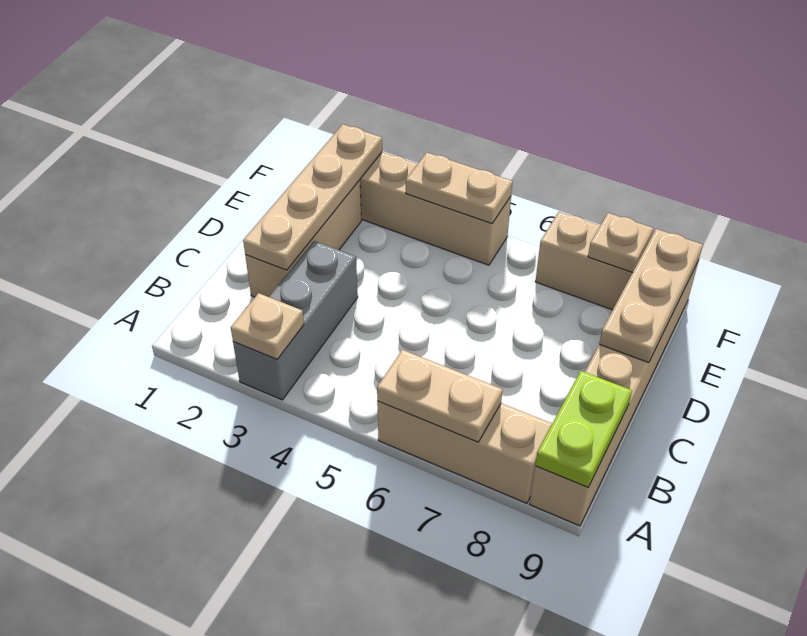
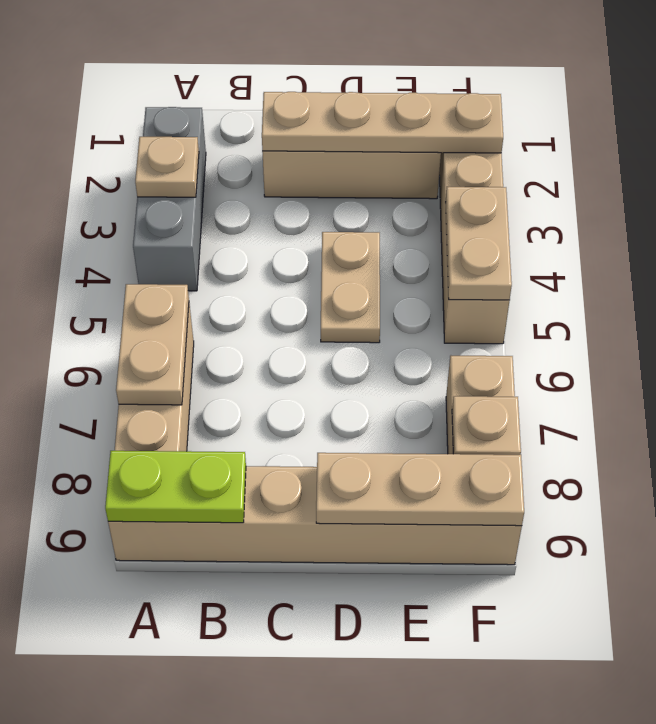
grey brick A3:C3 level 1 -> grey brick A2:A4 level 1
none -> tan plate D4:D5 level 1

